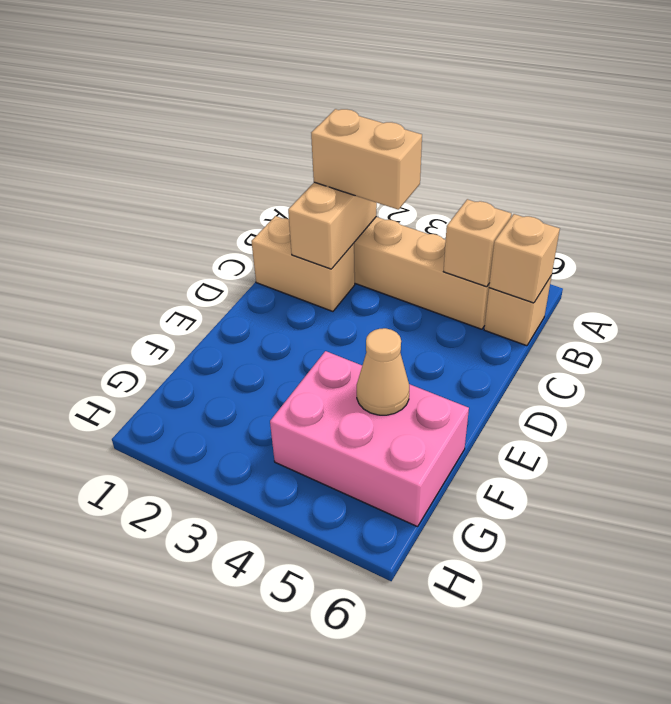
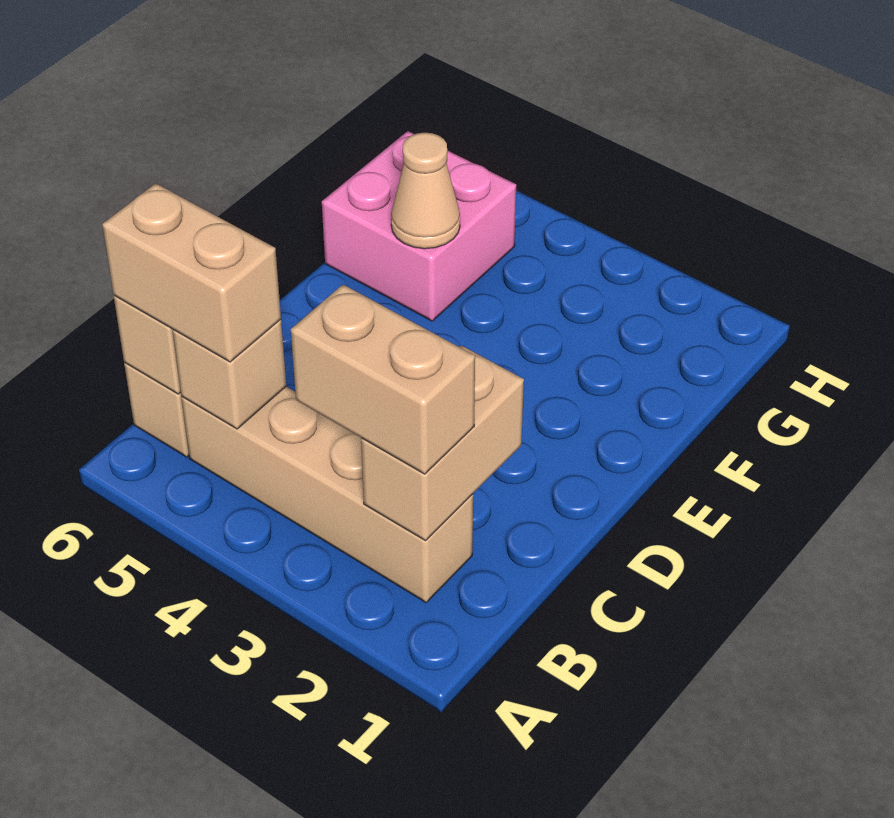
tan brick C1:C2 level 1 -> tan brick B5:B6 level 3
pink brick F4:G6 level 1 -> pink brick F5:G6 level 1

